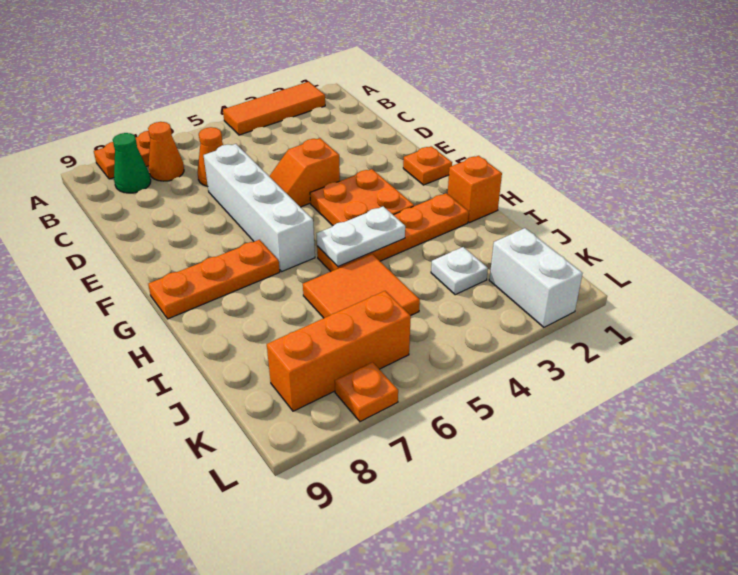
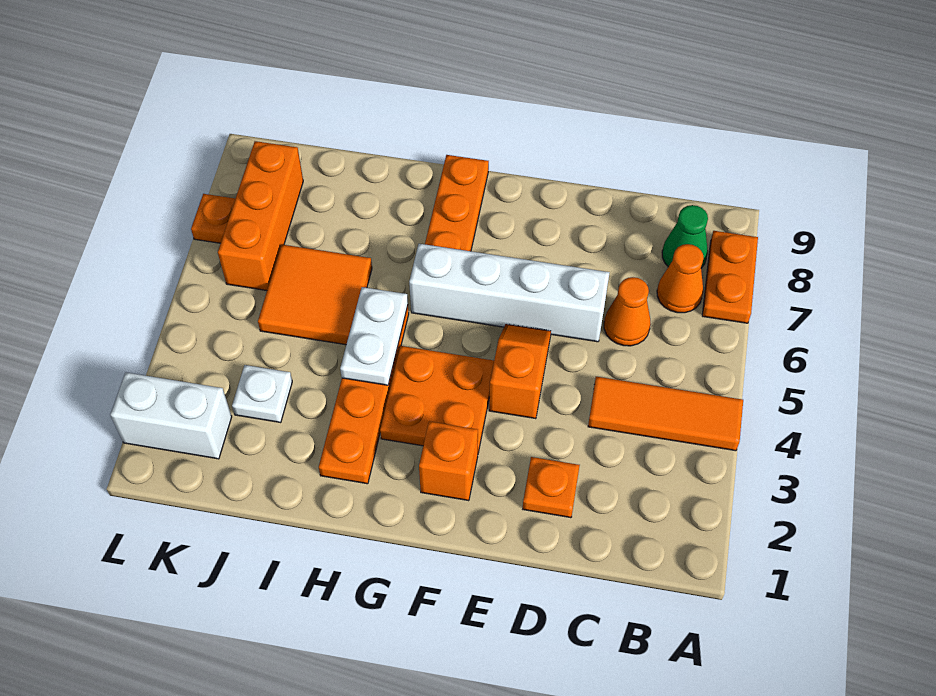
orange tile A2:A4 level 1 -> orange tile A4:C4 level 1
orange plate F1 level 1 -> orange plate D2 level 1
orange brick H1 level 1 -> orange brick F2 level 1

